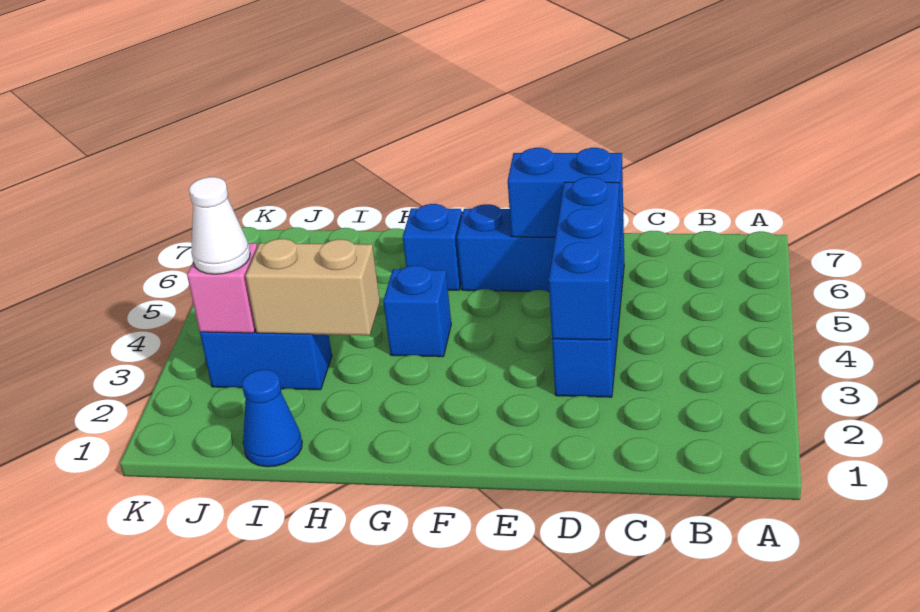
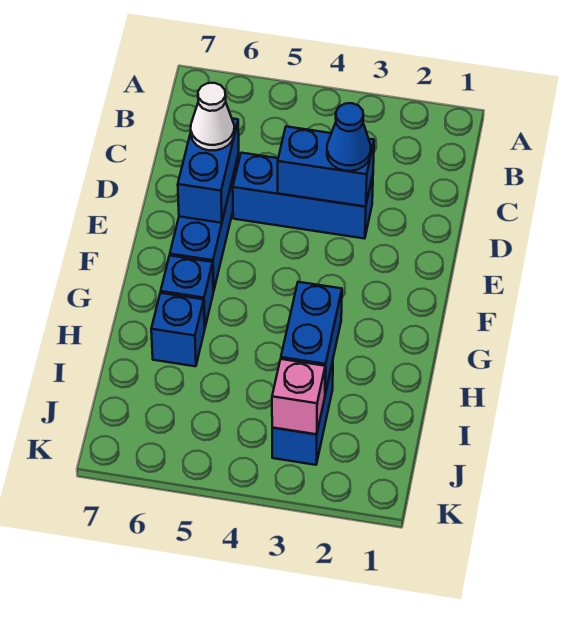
blue brick D3:D5 level 2 -> blue brick D3:D4 level 2
blue brick G4 level 1 -> blue brick H6 level 1
tan brick H3:I3 level 2 -> blue brick H3:I3 level 2
blue cone I1 level 1 -> blue cone D3 level 3
white cone J3 level 3 -> white cone D6 level 3

